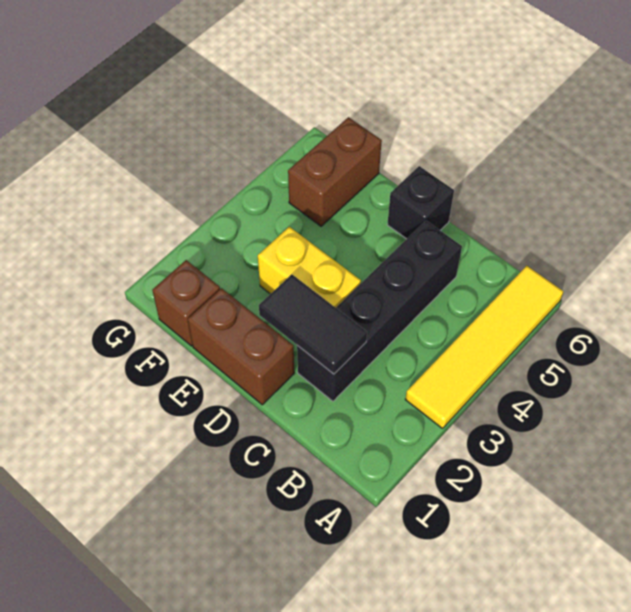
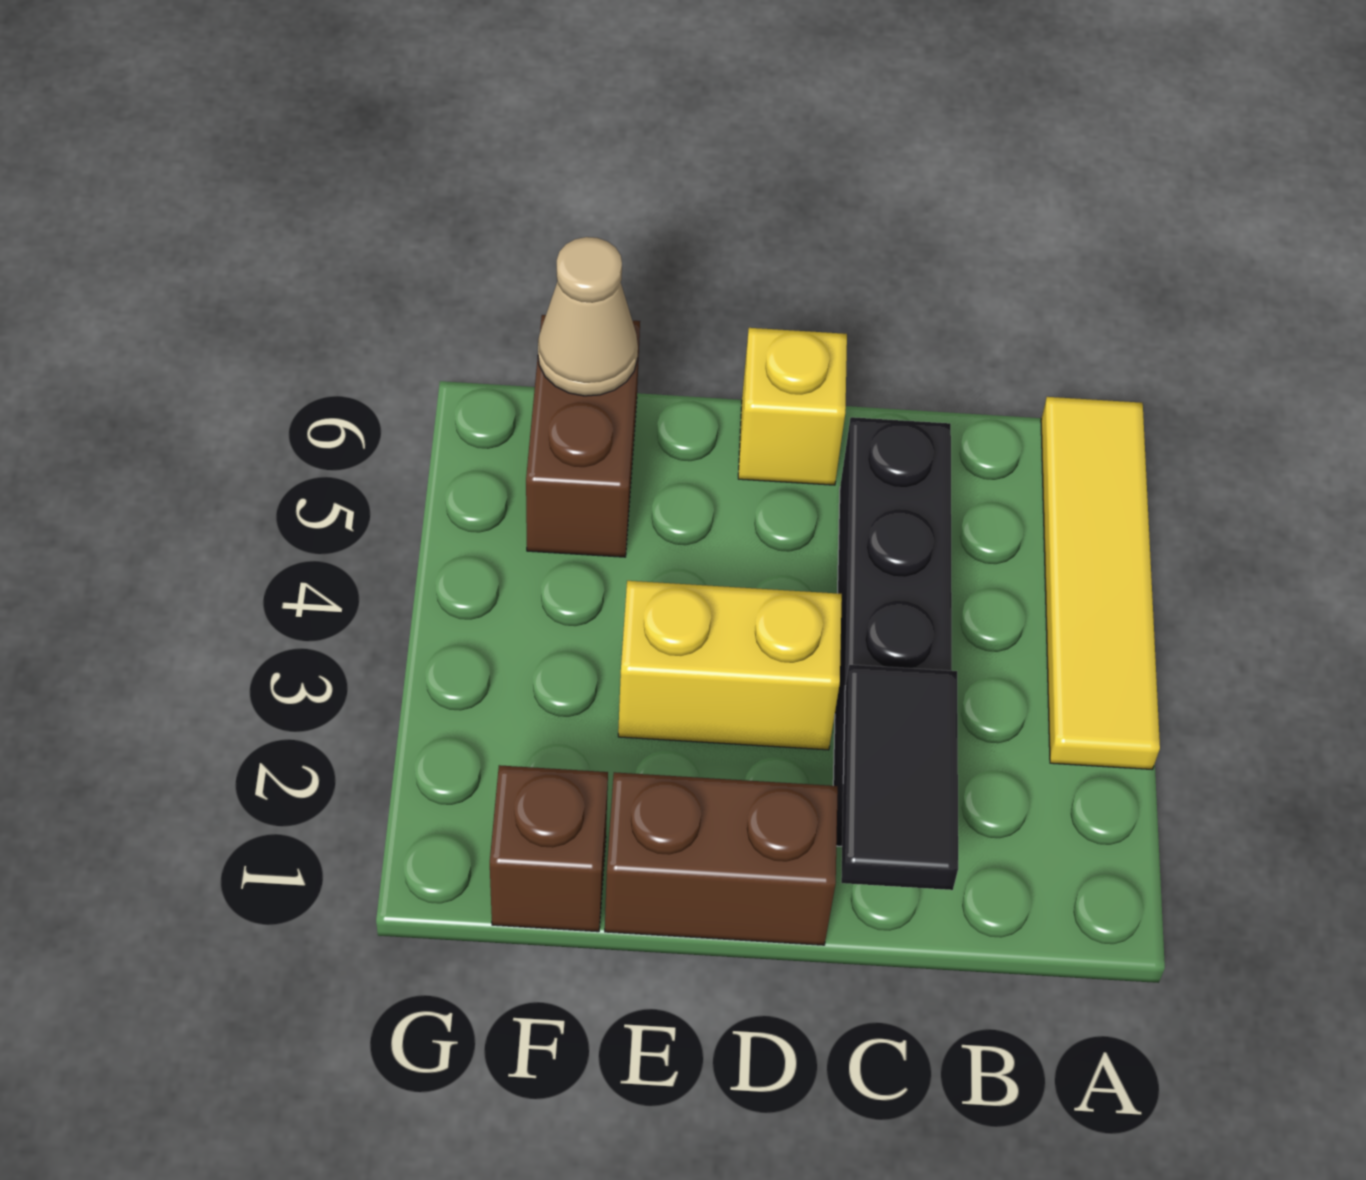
black tile C2:D2 level 2 -> black tile C1:C2 level 2
black brick D6 level 1 -> yellow brick D6 level 1
none -> tan cone F6 level 2

